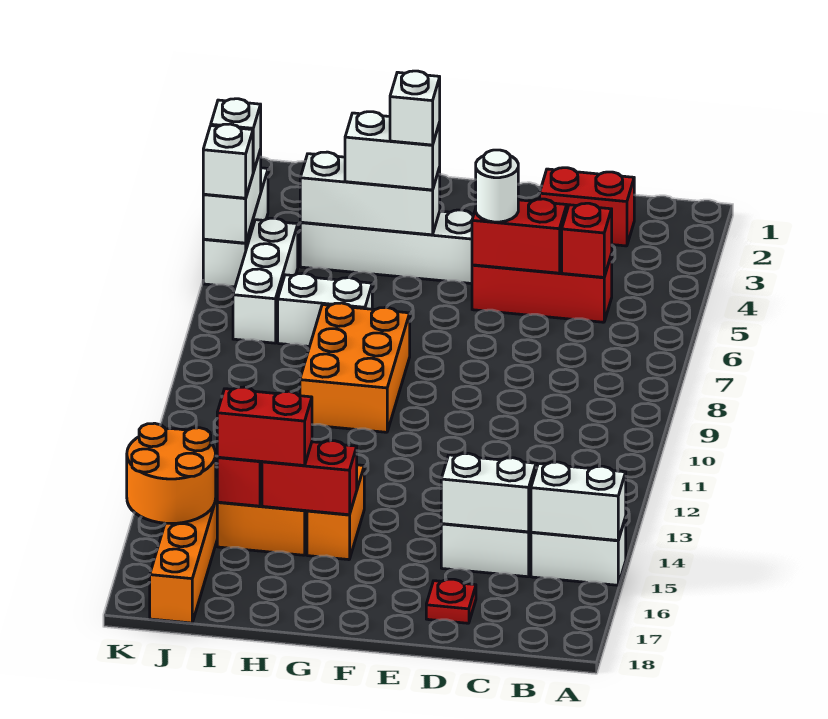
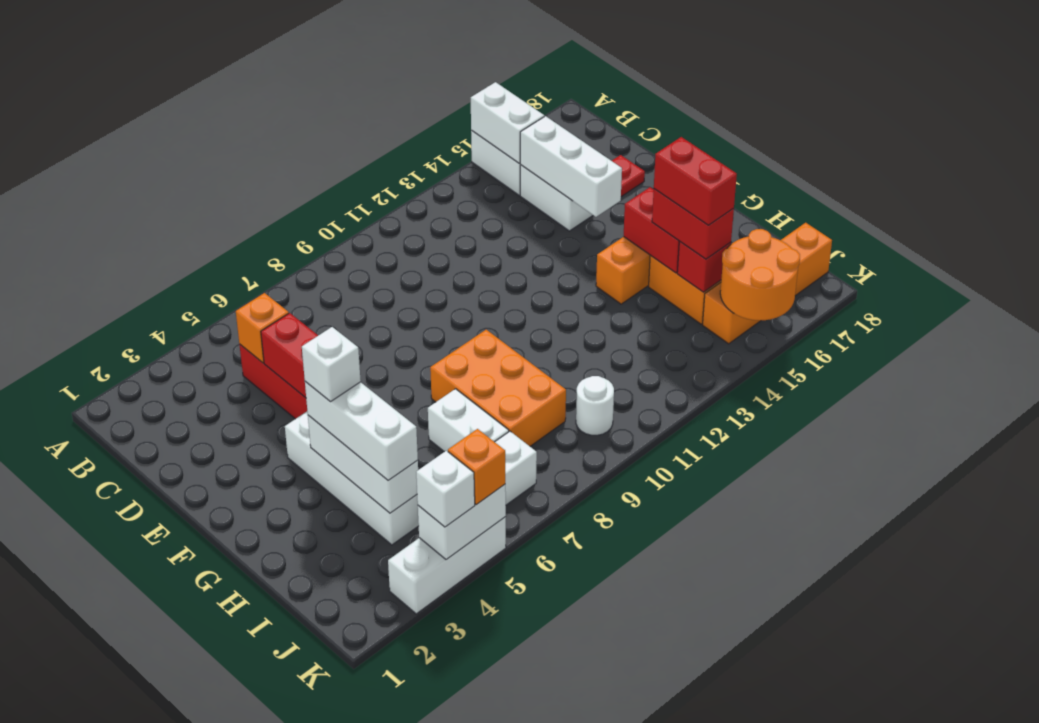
red brick C2:D2 level 1 -> red brick H15:I15 level 4
red brick C5 level 2 -> orange brick C5 level 2
white brick C15:D15 level 2 -> white brick C15:E15 level 2
white round brick E5 level 3 -> white round brick J10 level 1
white brick G4:H4 level 3 -> white brick G4:I4 level 3
orange brick G8:H10 level 1 -> orange brick G8:I9 level 1
white brick K5 level 3 -> orange brick K5 level 3

